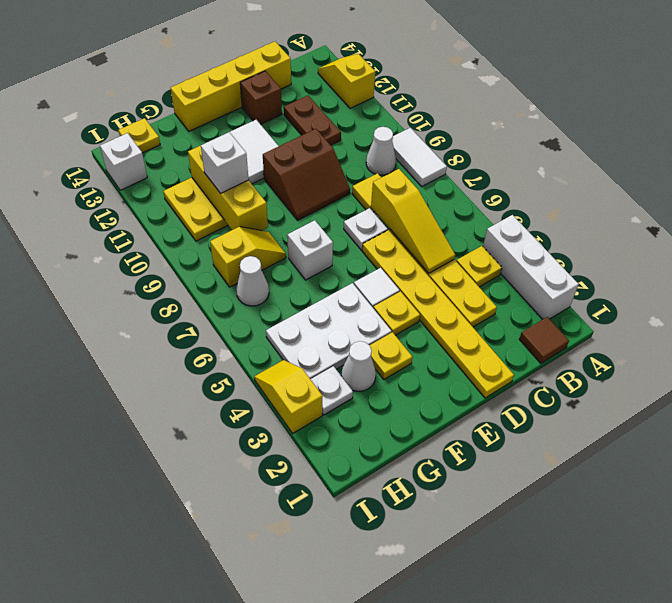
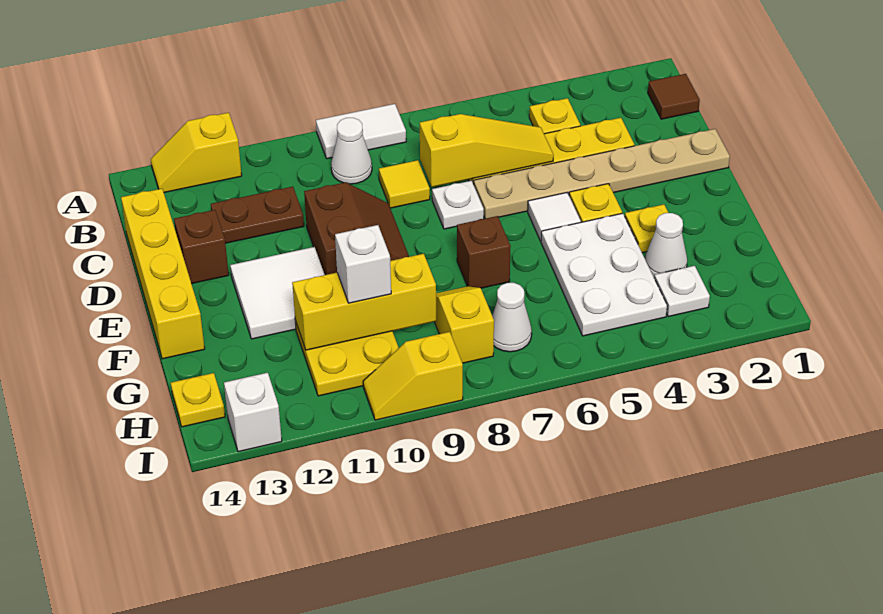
white brick A2:A4 level 1 -> none
yellow plate D1:D6 level 1 -> tan plate D1:D6 level 1
white brick F7 level 1 -> brown brick F7 level 1
yellow slope I3:I4 level 1 top 3 -> yellow slope I9:I10 level 1 top 9

